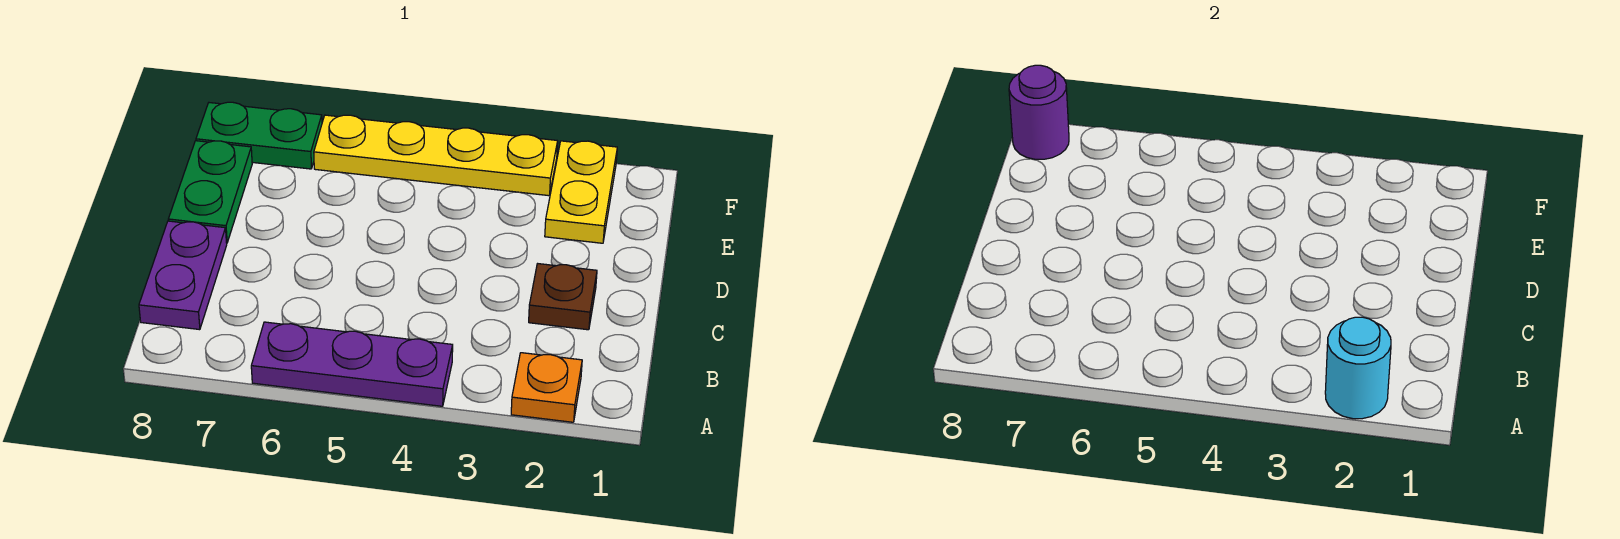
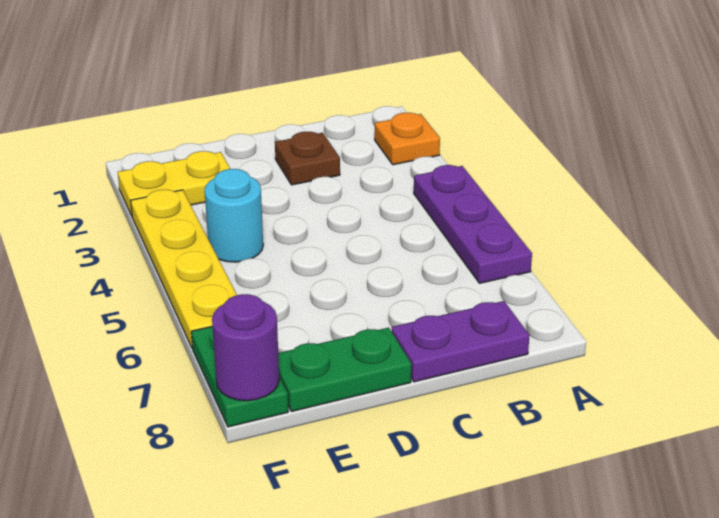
cyan round brick A2 level 2 -> cyan round brick E4 level 1

